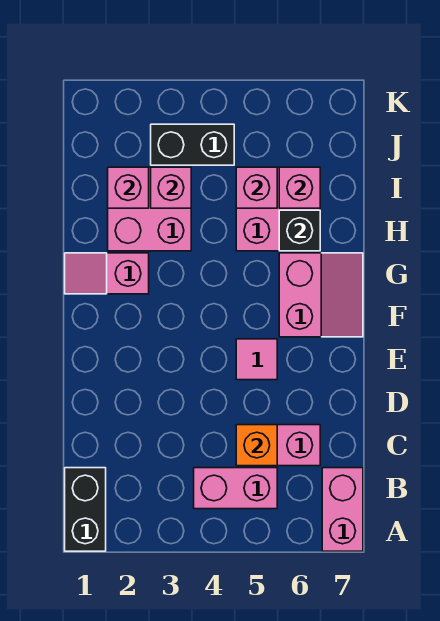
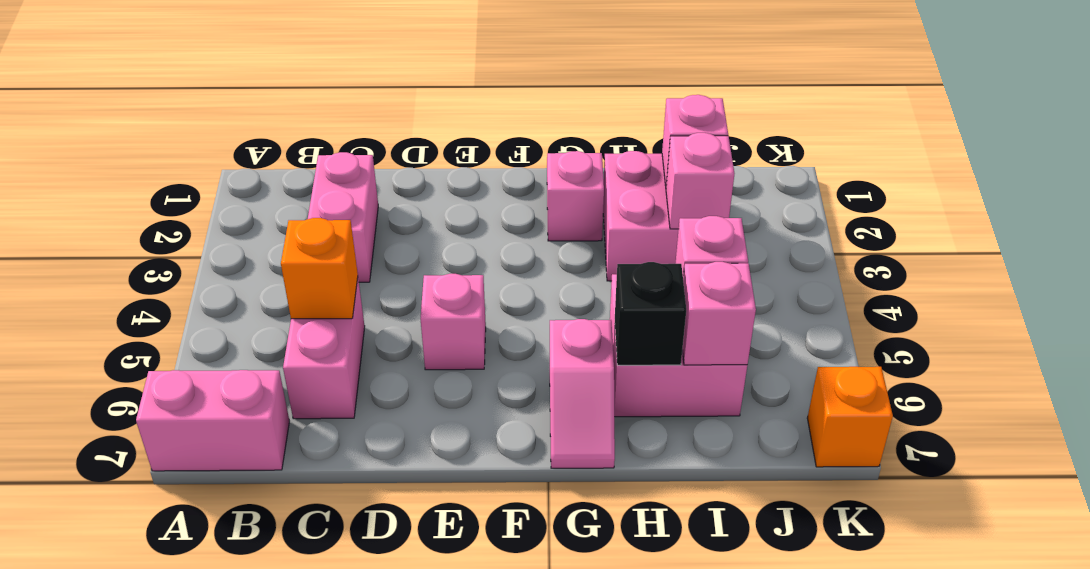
black brick A1:B1 level 1 -> none
pink brick B4:B5 level 1 -> pink brick C2:C3 level 1
pink tile E5 level 1 -> pink brick E5 level 1
pink slope F6:G7 level 1 top 6 -> pink slope G6:G7 level 1 top 6
black brick J3:J4 level 1 -> none
none -> orange brick K7 level 1

